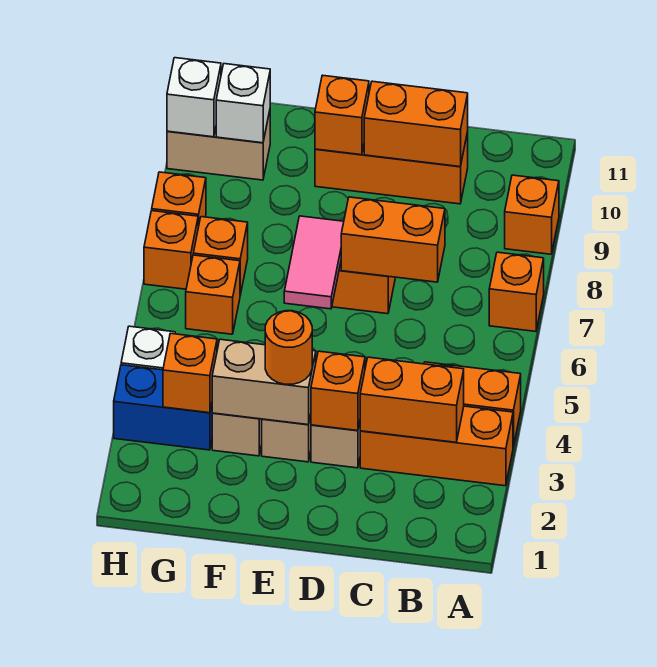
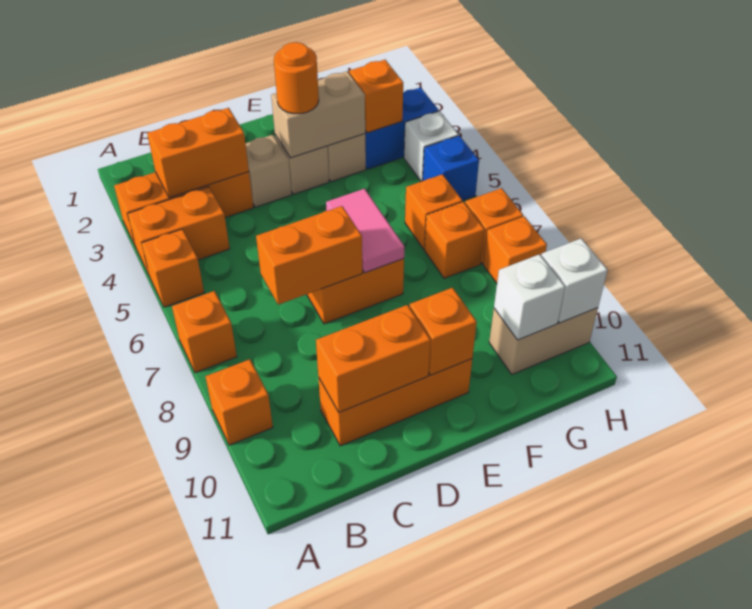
orange brick D3 level 2 -> orange brick A5 level 1
none -> blue brick H5 level 1

